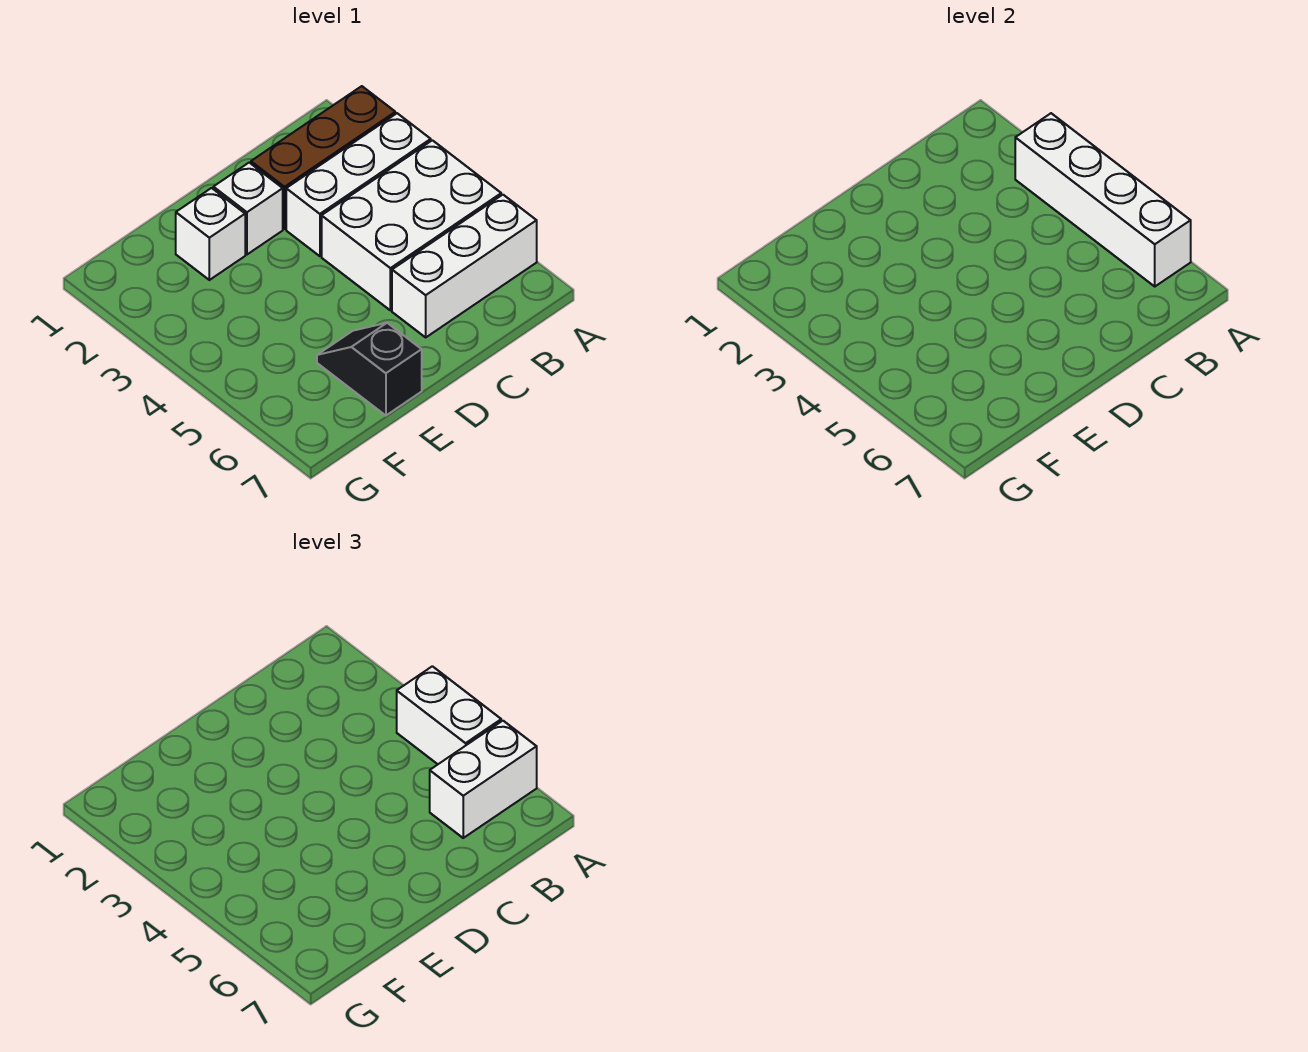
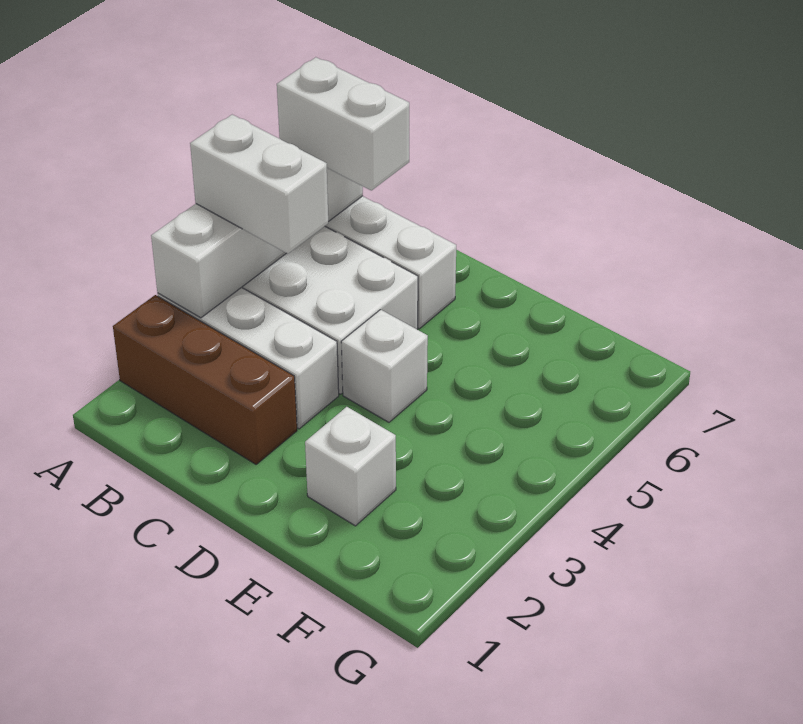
white brick A4:A5 level 3 -> white brick A4:B4 level 3
white brick D2 level 1 -> white brick D4 level 1
black slope E6:E7 level 1 top 7 -> none

